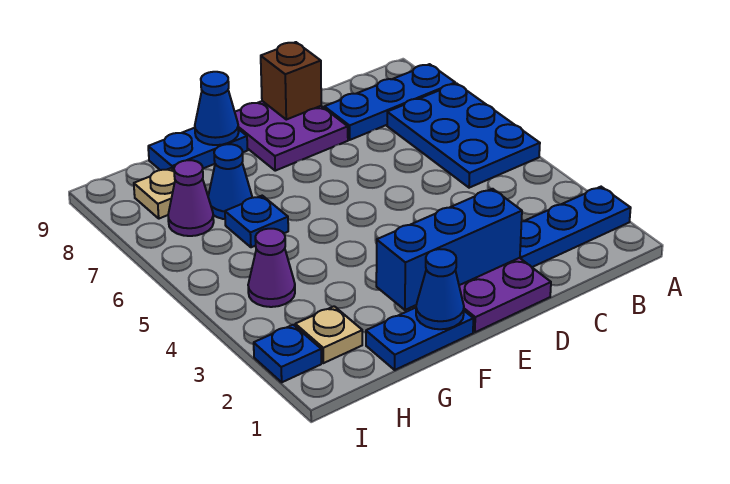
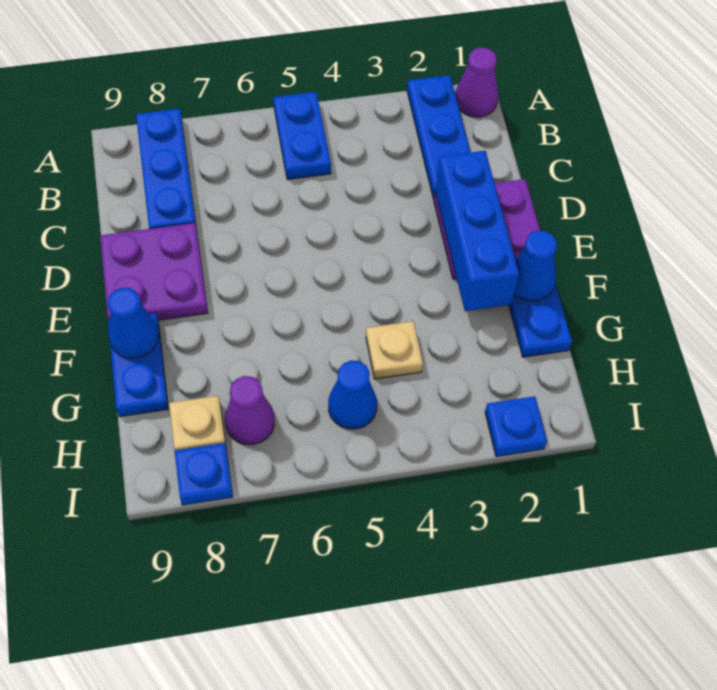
blue plate A5:B7 level 1 -> blue plate A5:B5 level 1
brown brick D9 level 2 -> none
blue plate G6 level 1 -> blue plate I8 level 1
blue cone G7 level 1 -> blue cone H5 level 1
tan plate H2 level 1 -> tan plate G4 level 1
purple cone H4 level 1 -> purple cone A1 level 1

